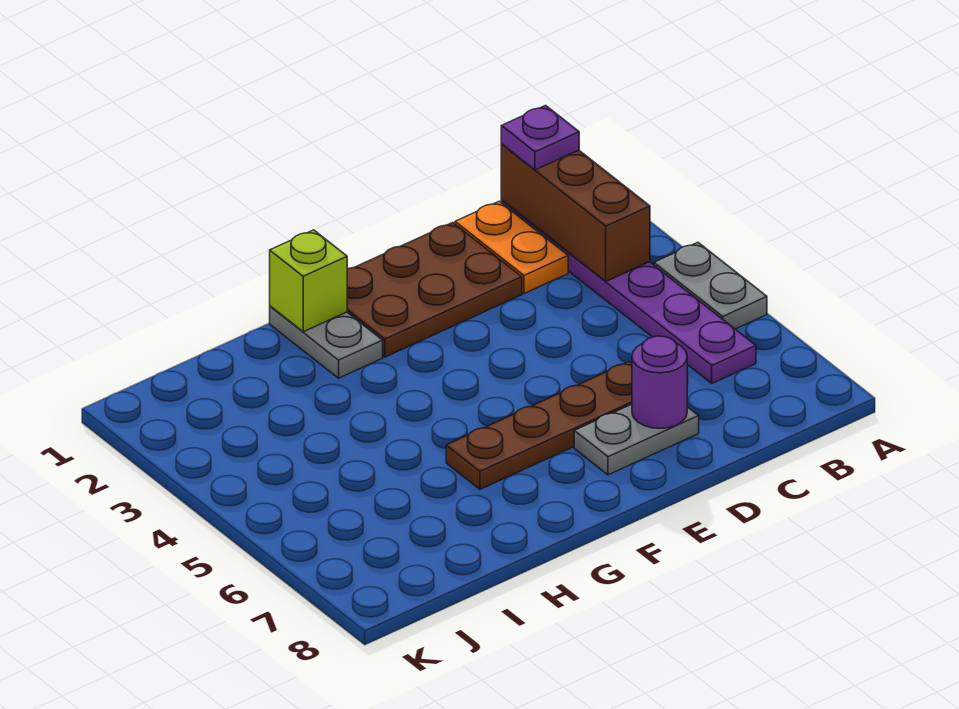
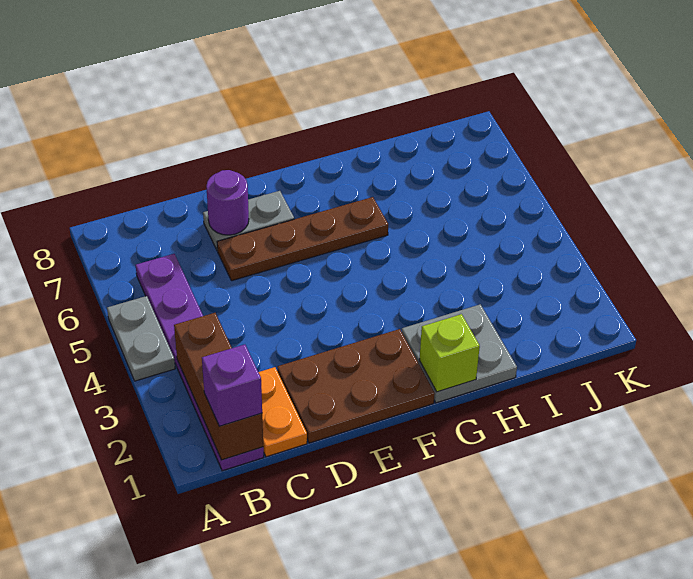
purple plate B1 level 3 -> purple brick B1 level 3
grey plate G1:G2 level 1 -> grey plate G1:H2 level 1

